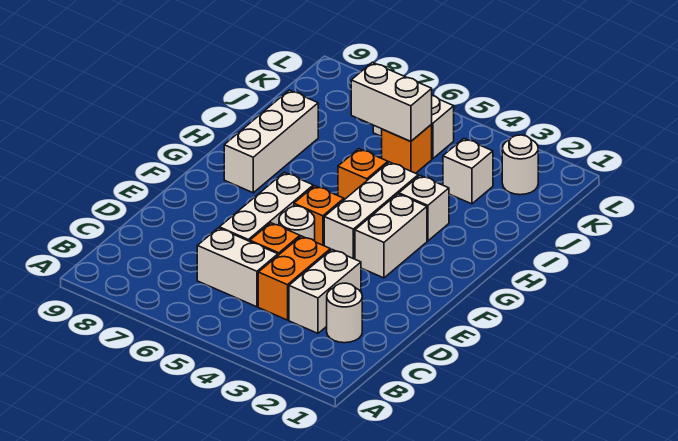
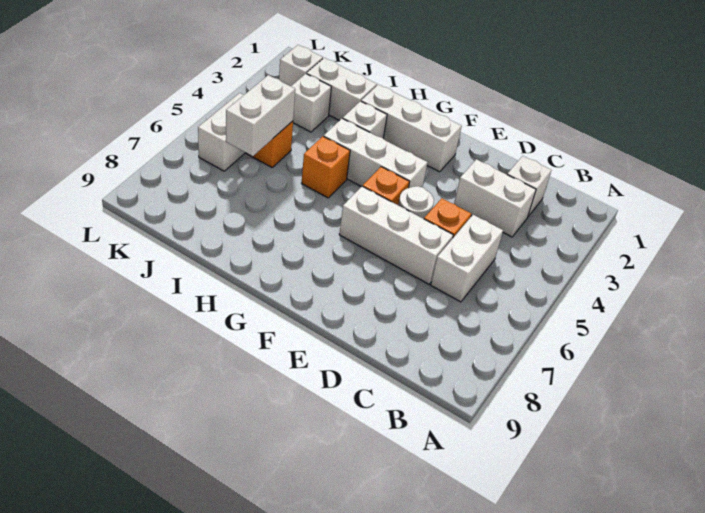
white round brick C2 level 1 -> white brick C2 level 1
orange brick C4:D4 level 1 -> none
white brick F3:G3 level 1 -> white brick I2:J2 level 1
white brick G8:I8 level 1 -> white brick F2:H2 level 1
white round brick K2 level 1 -> white brick K2 level 1

